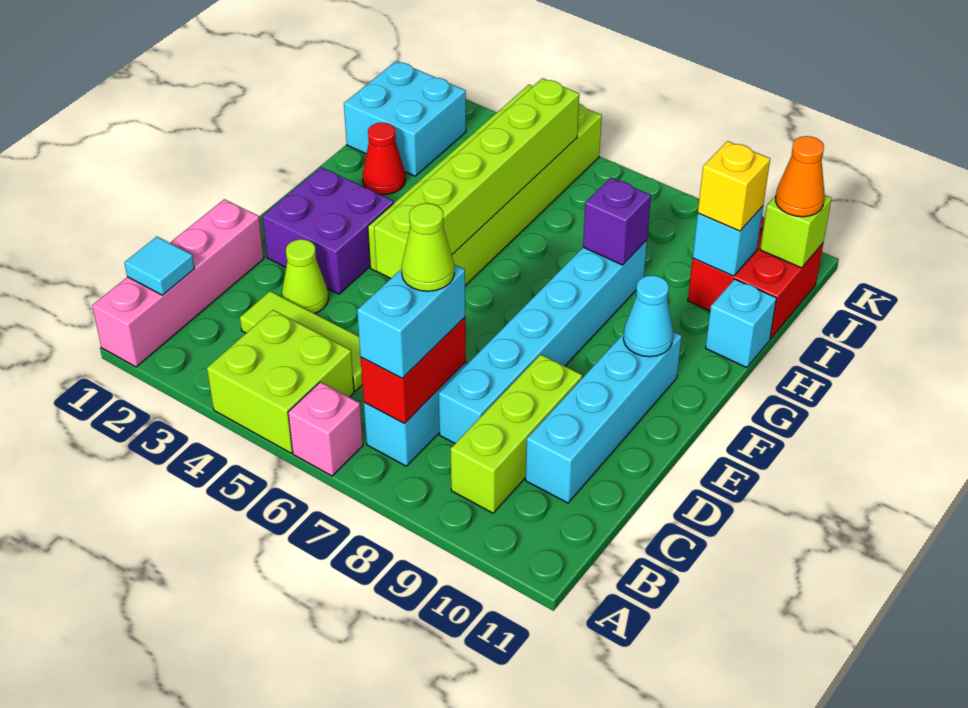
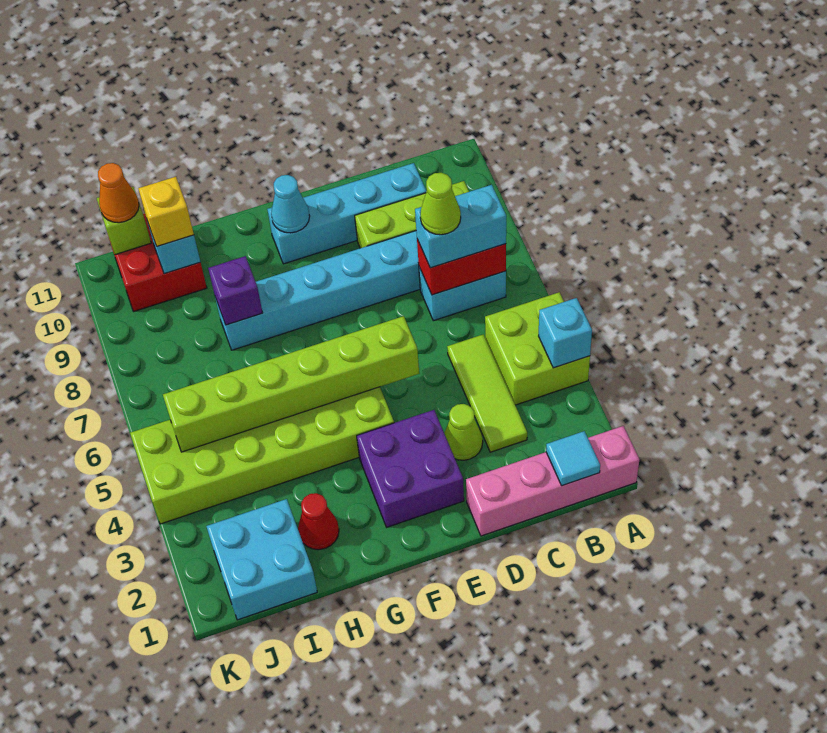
pink brick A6 level 1 -> none
cyan brick H11 level 1 -> cyan brick A4 level 2

